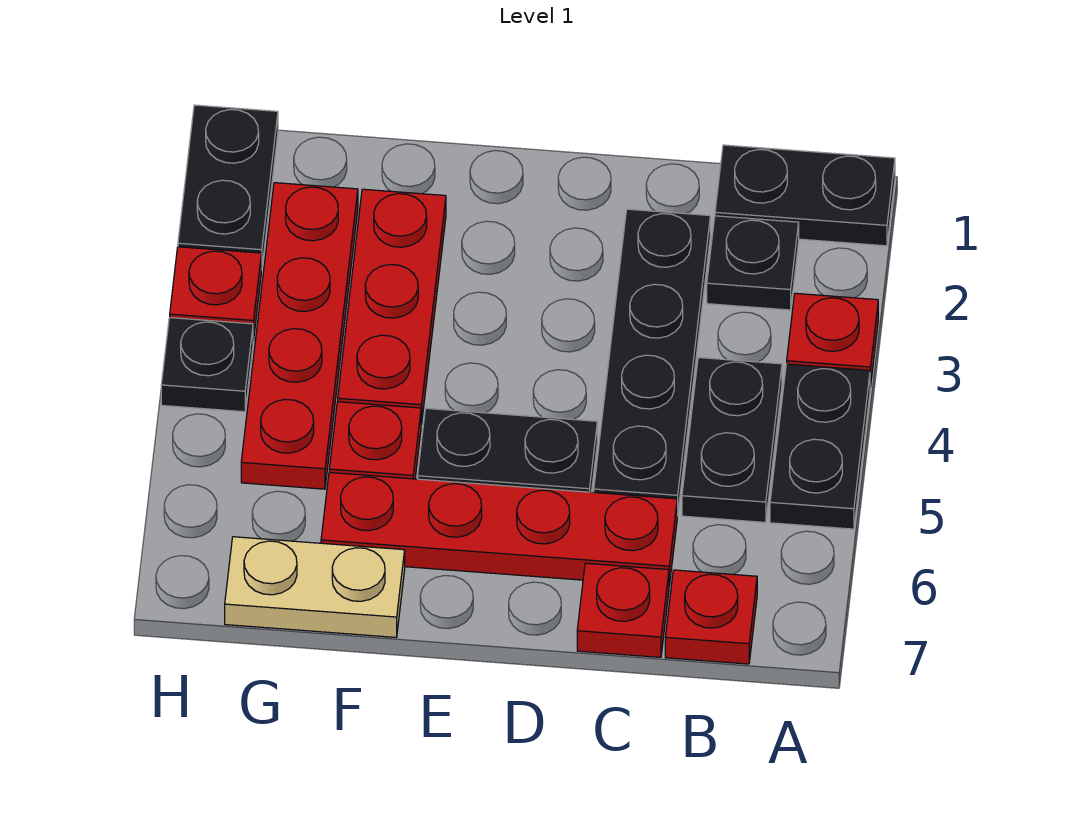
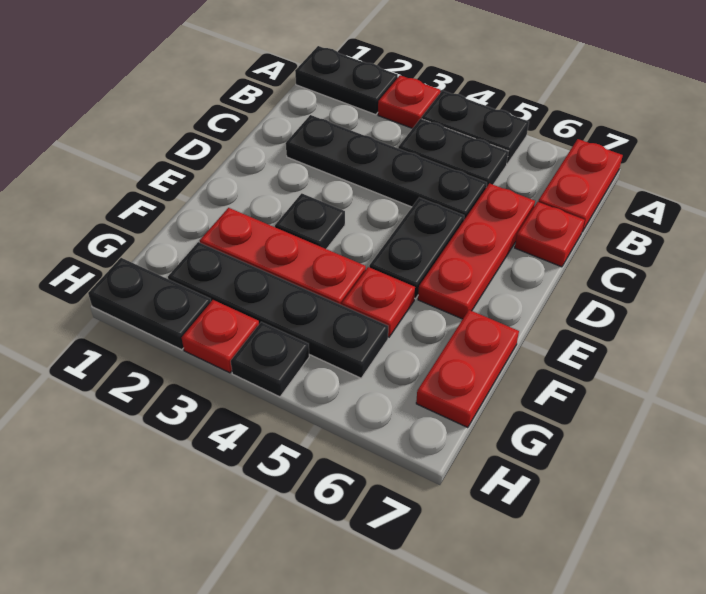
black plate A1:B1 level 1 -> black plate A1:A2 level 1
black plate B2 level 1 -> black plate E3 level 1
red plate B7 level 1 -> red plate A7:B7 level 1
red plate C6:F6 level 1 -> red plate C6:E6 level 1
tan plate F7:G7 level 1 -> red plate F7:G7 level 1
red plate G2:G5 level 1 -> black plate G2:G5 level 1

